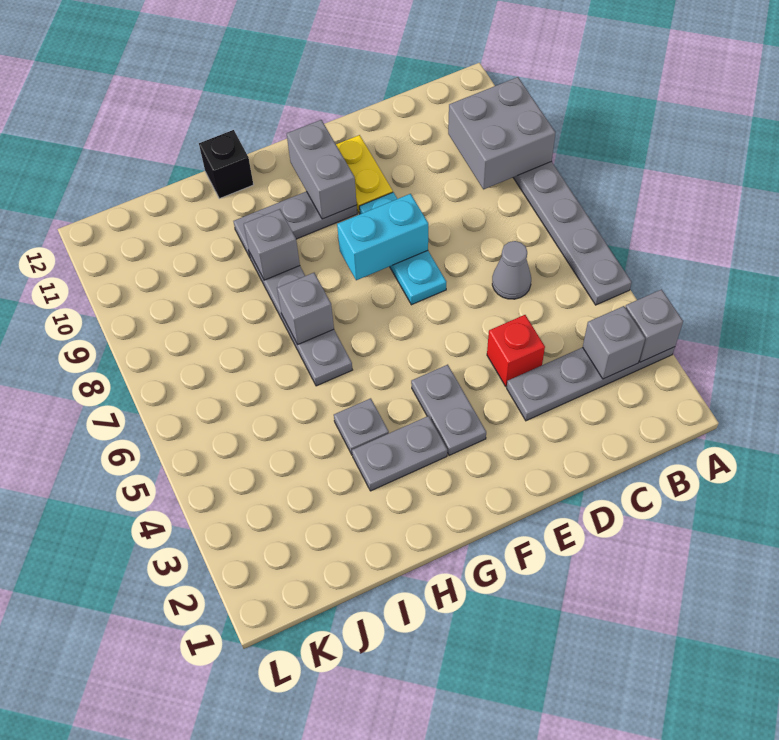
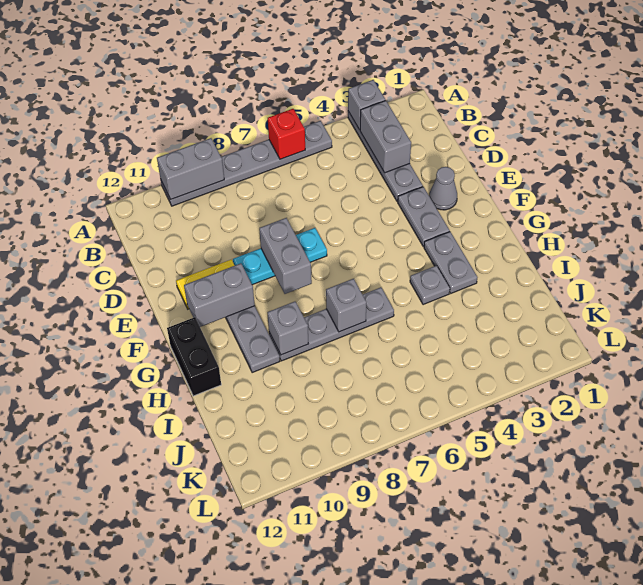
grey brick A9:B10 level 2 -> grey brick A9:A10 level 2
grey brick B3 level 2 -> grey brick B3:C3 level 2
grey cone C6 level 1 -> grey cone E2 level 1
red brick D4 level 1 -> red brick A6 level 2
cyan brick E8:F8 level 2 -> grey brick E8:F8 level 2
grey plate F3:F4 level 1 -> grey plate E3:F3 level 1
black brick H12 level 1 -> black brick G12:H12 level 1

